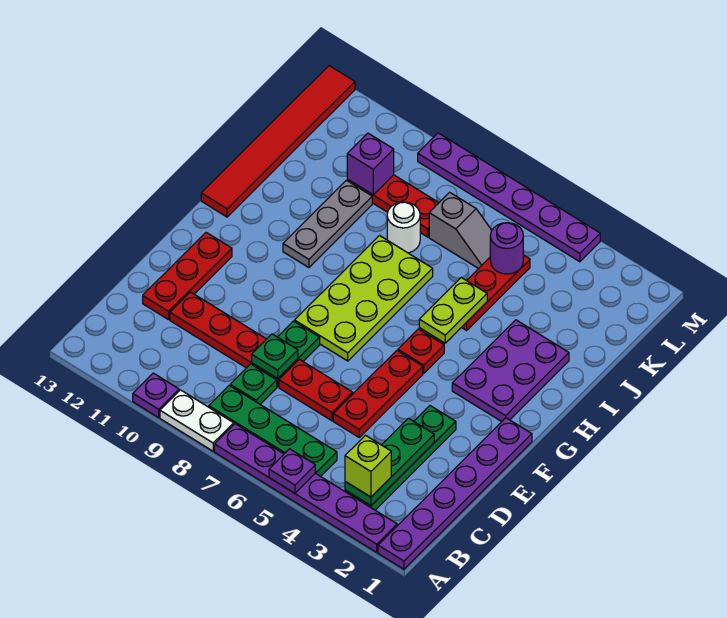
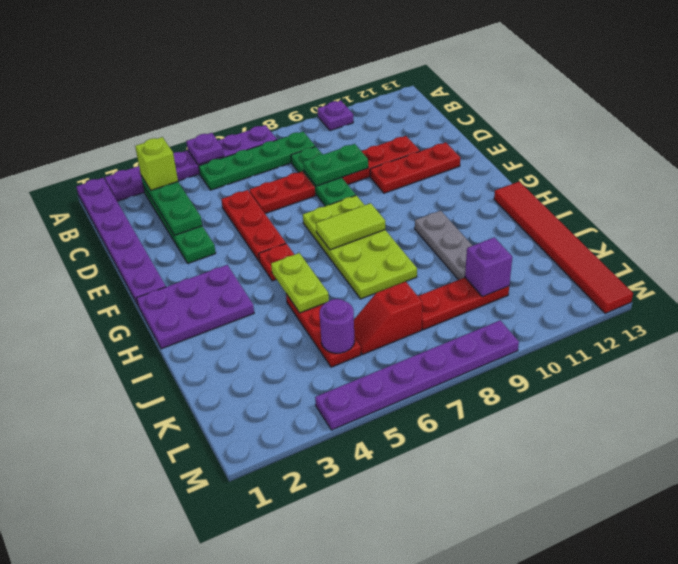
white plate A8:A9 level 1 -> none
green plate D8 level 2 -> green plate D8:D9 level 2
red plate D12:F12 level 1 -> red plate E10:E12 level 1
purple plate G2:I3 level 1 -> purple plate G1:H3 level 1
none -> lime tile G7:G8 level 2
white round brick J8 level 1 -> none
grey slope K6:K7 level 1 top 7 -> red slope K6:K7 level 1 top 7

